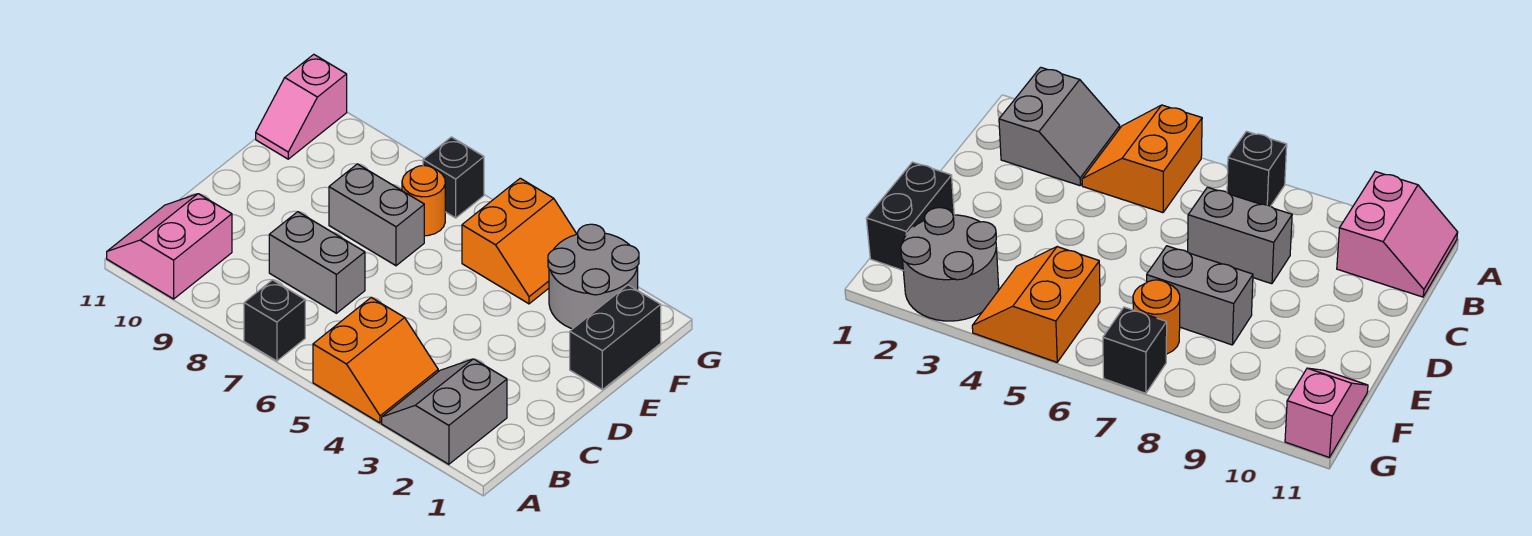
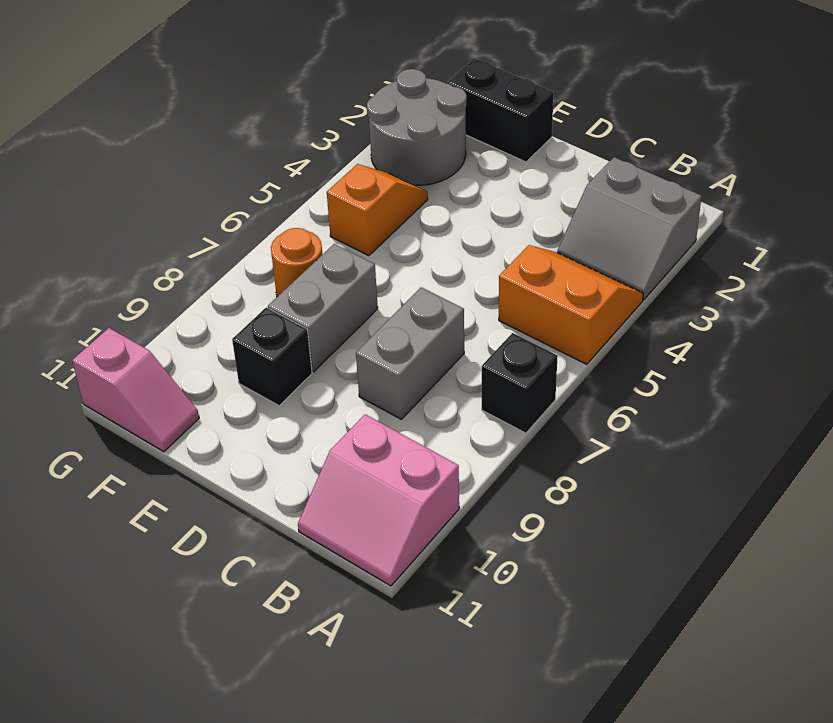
orange slope F4:G5 level 1 top 5 -> orange slope F4:F5 level 1 top 5
black brick G7 level 1 -> black brick E9 level 1

